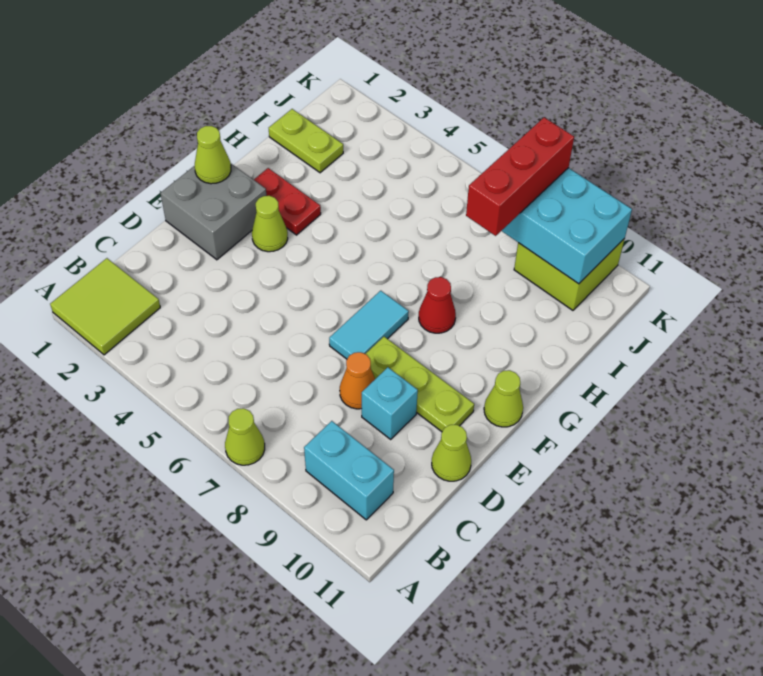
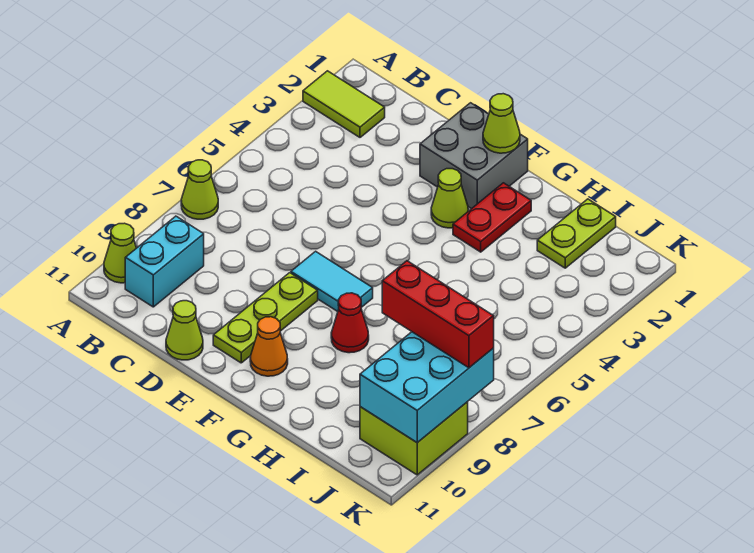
lime tile A1:B2 level 1 -> lime tile A2:B2 level 1
orange cone D8 level 1 -> orange cone F10 level 1
cyan brick D9 level 1 -> none
lime cone F11 level 1 -> lime cone A10 level 1

